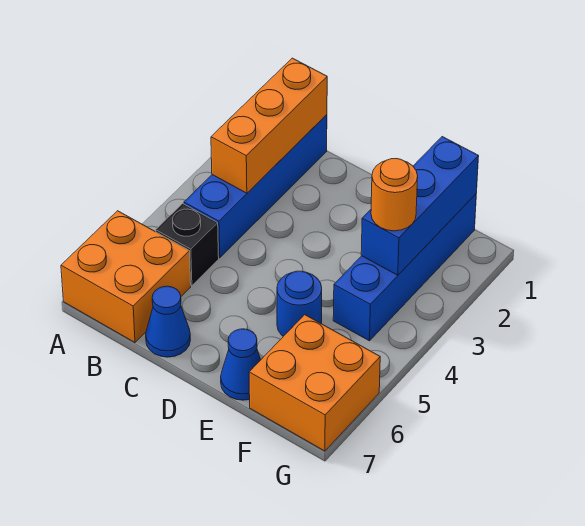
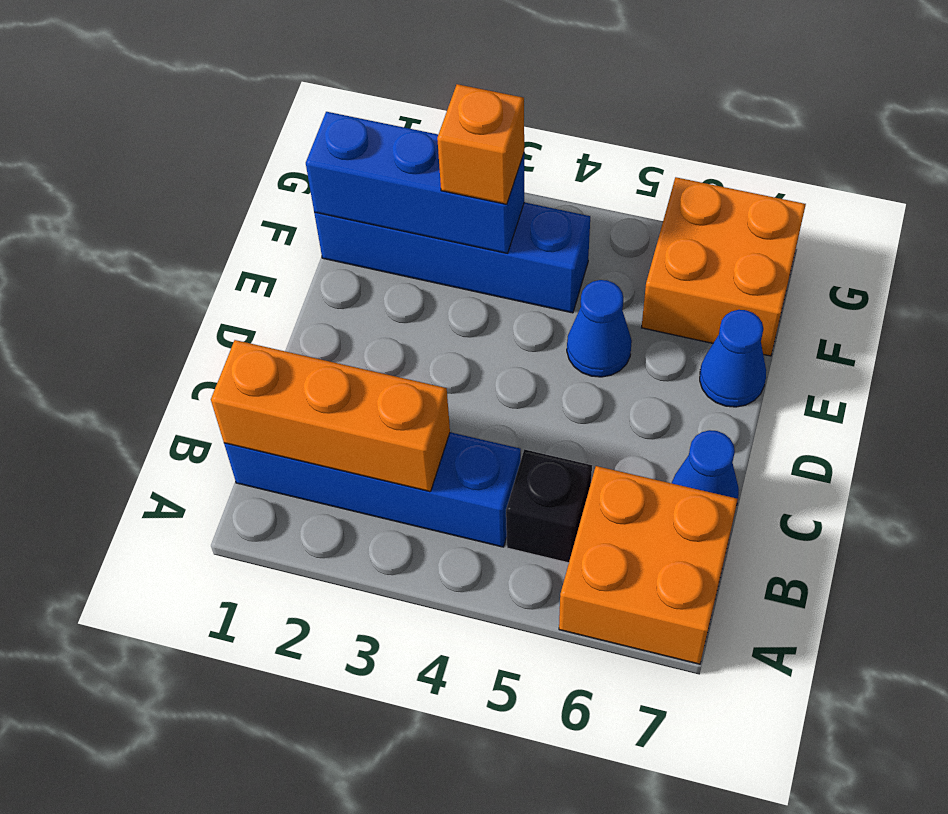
blue round brick E5 level 1 -> blue cone E5 level 1
orange round brick F3 level 3 -> orange brick F3 level 3

